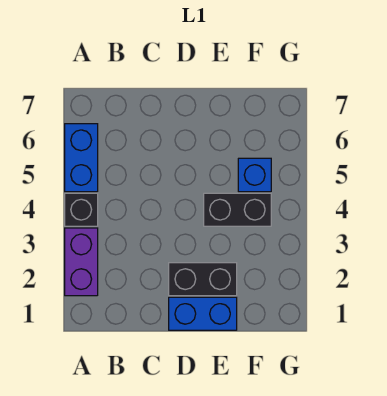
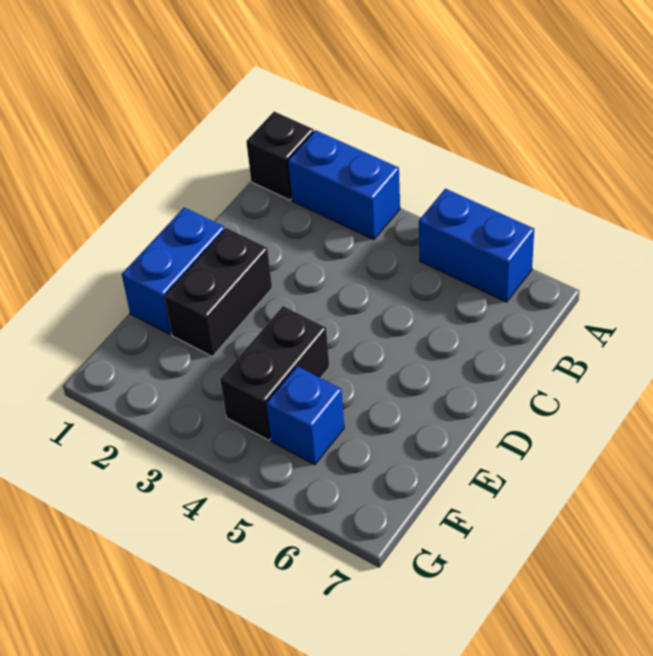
purple brick A2:A3 level 1 -> blue brick A2:A3 level 1
black brick A4 level 1 -> black brick A1 level 1

